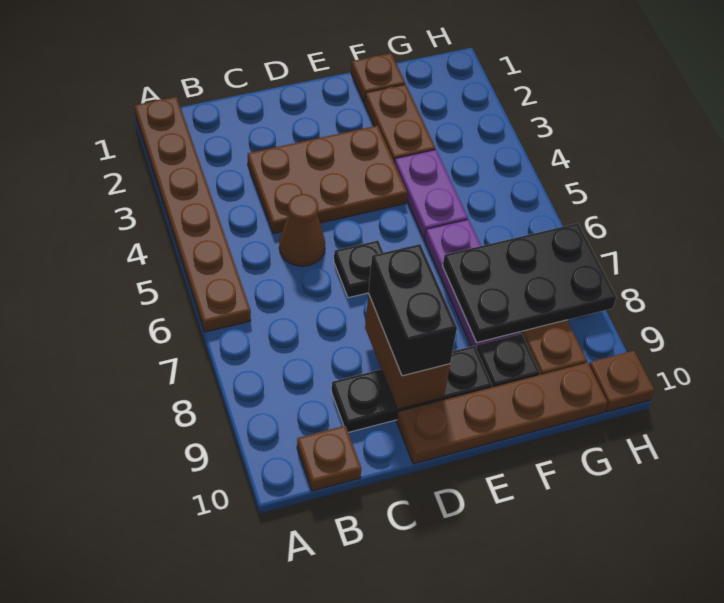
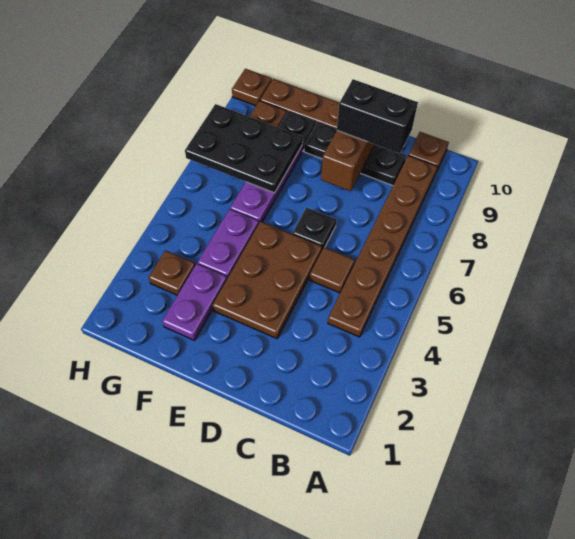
brown plate A1:A6 level 1 -> brown plate B4:B9 level 1
brown plate C3:E4 level 1 -> brown plate D3:E5 level 1
brown cone C5 level 1 -> brown tile C5 level 1
black brick D8:D9 level 3 -> black brick C9:D9 level 3
brown plate F1 level 1 -> brown plate G3 level 1
brown plate F2:F3 level 1 -> purple plate F2:F3 level 1

